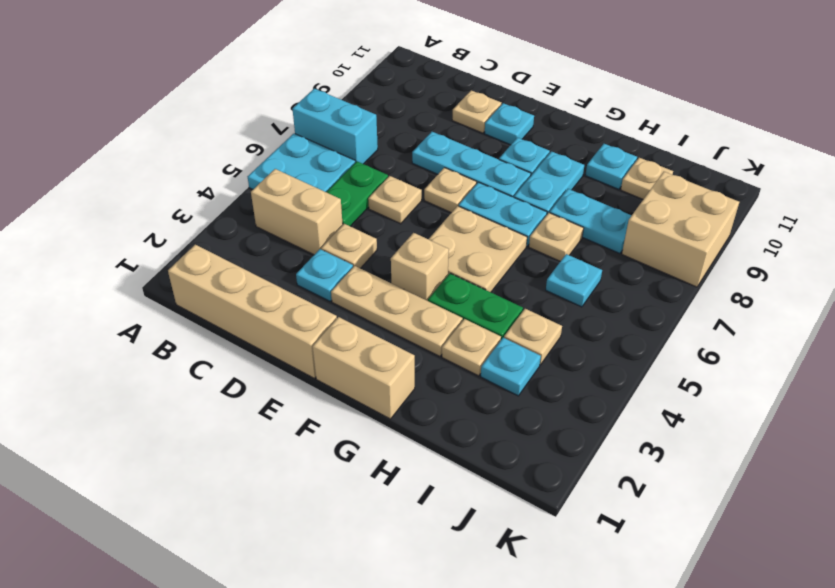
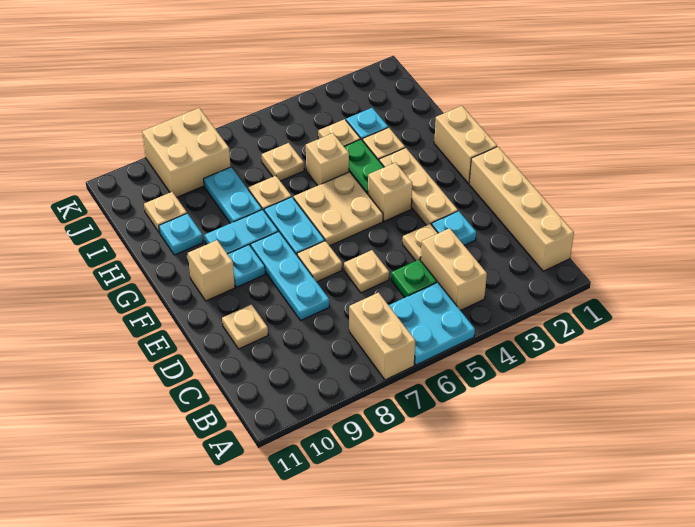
cyan brick A7:B7 level 1 -> tan brick A7:B7 level 1
green plate C5:C6 level 1 -> green plate C5 level 1
cyan plate E10 level 1 -> none
none -> tan brick F10 level 1
none -> tan brick H5 level 1
cyan plate I6 level 1 -> tan plate I6 level 1

